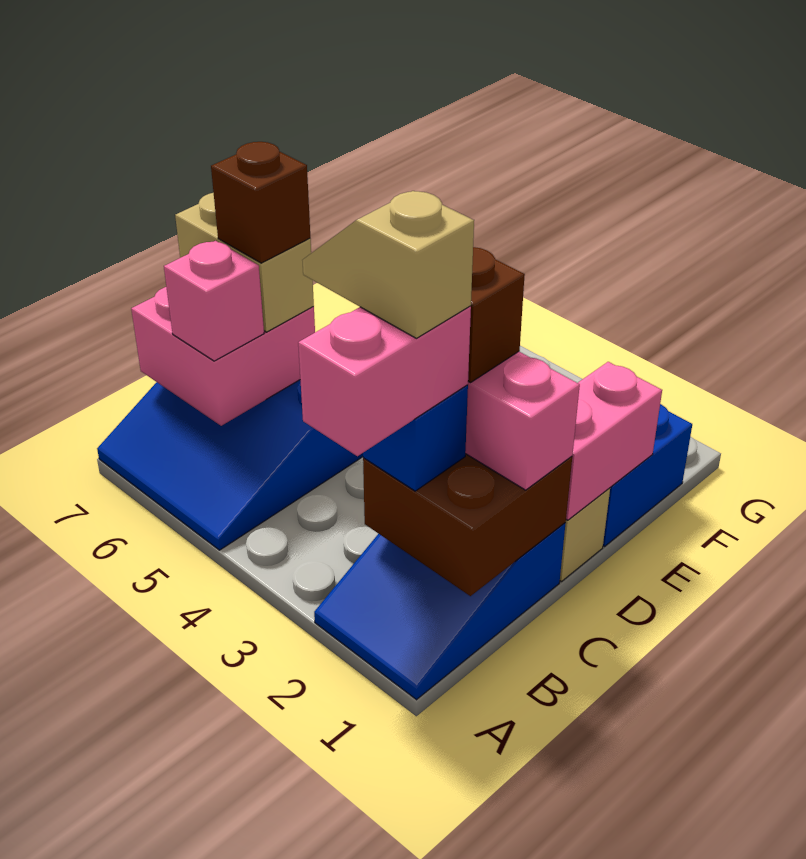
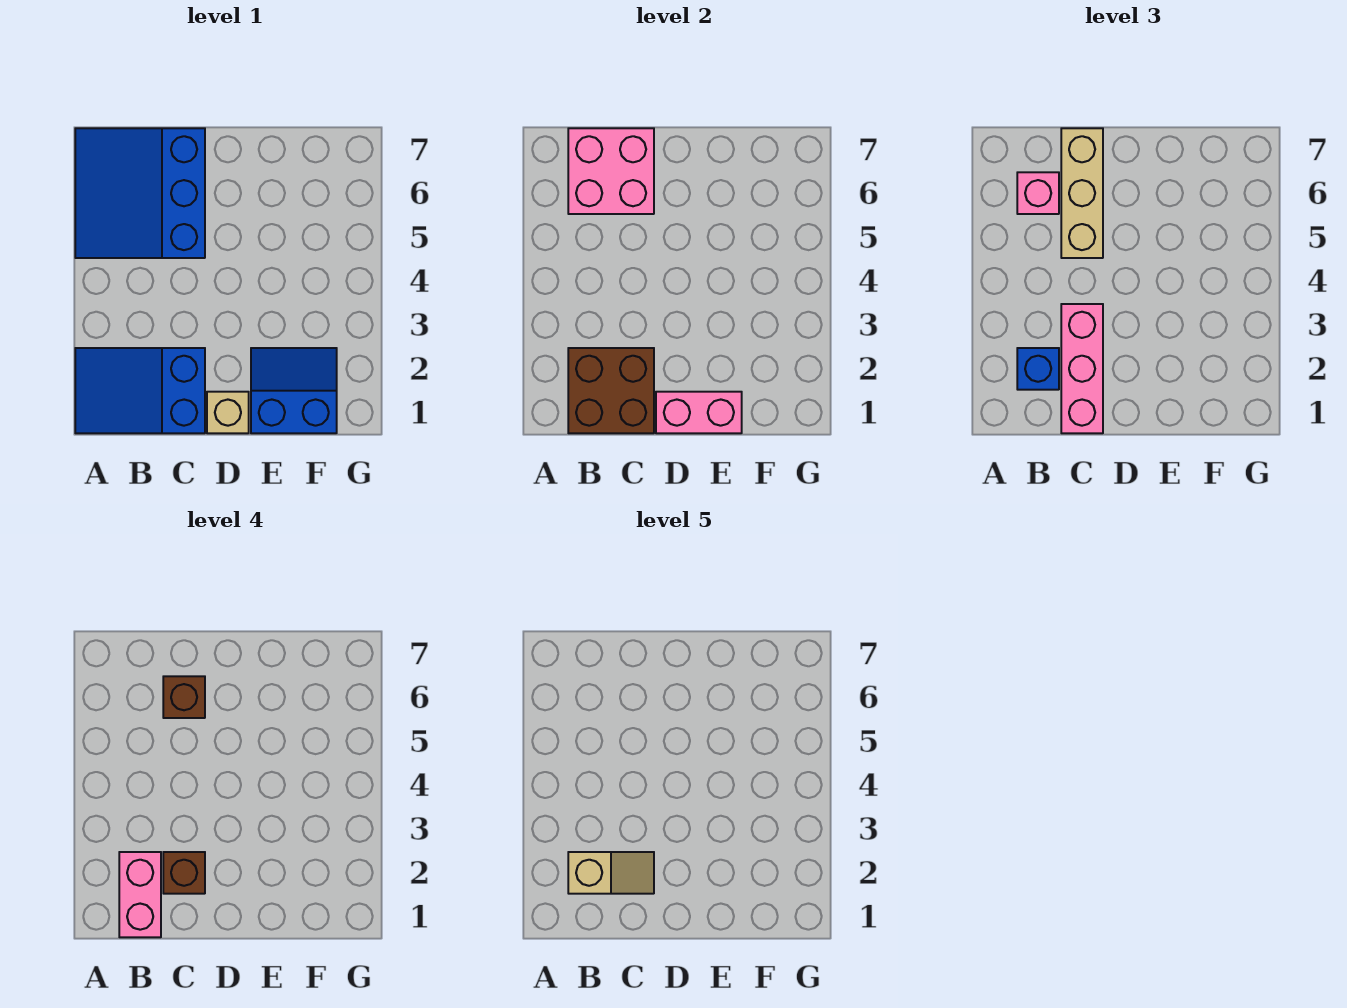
pink brick A2:B2 level 4 -> pink brick B1:B2 level 4
tan slope B2:B3 level 5 top 2 -> tan slope B2:C2 level 5 top B
tan brick C6:C7 level 3 -> tan brick C5:C7 level 3

